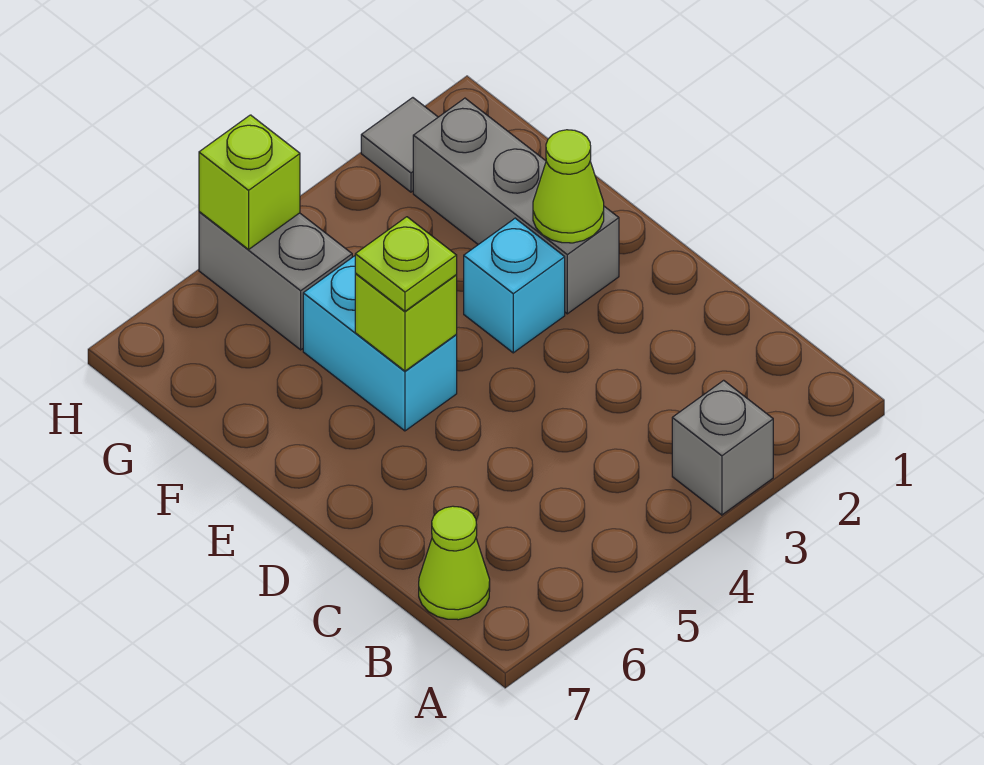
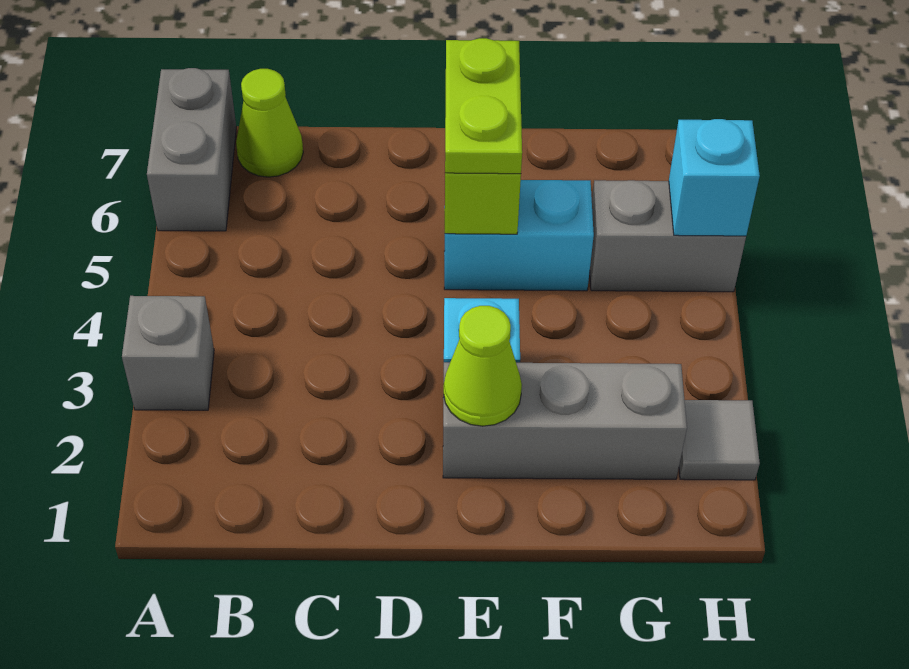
none -> grey brick A6:A7 level 1
lime plate E5 level 3 -> lime plate E5:E6 level 3
lime brick H5 level 2 -> cyan brick H5 level 2

